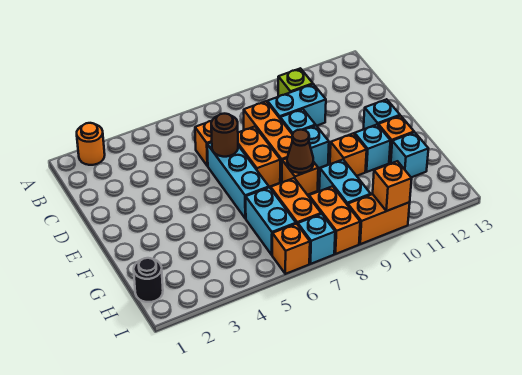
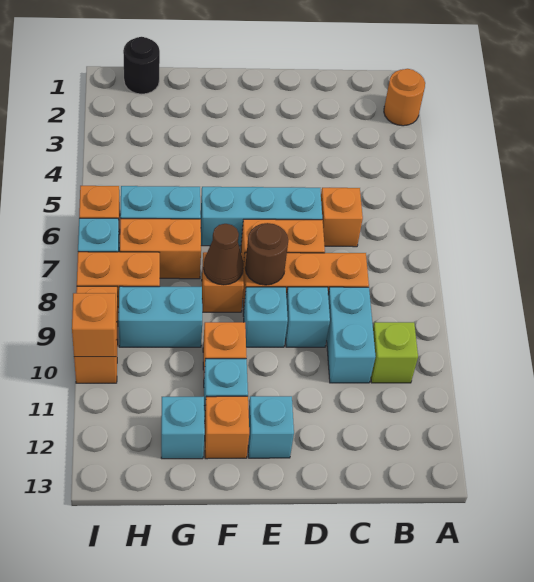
brown round brick D6 level 2 -> brown round brick E8 level 2

